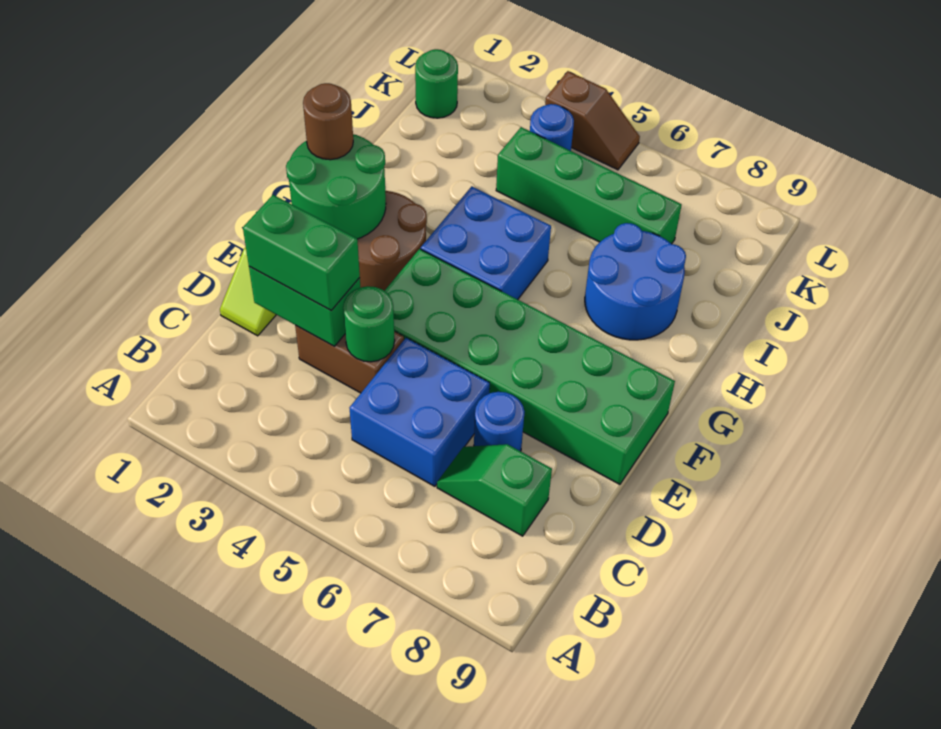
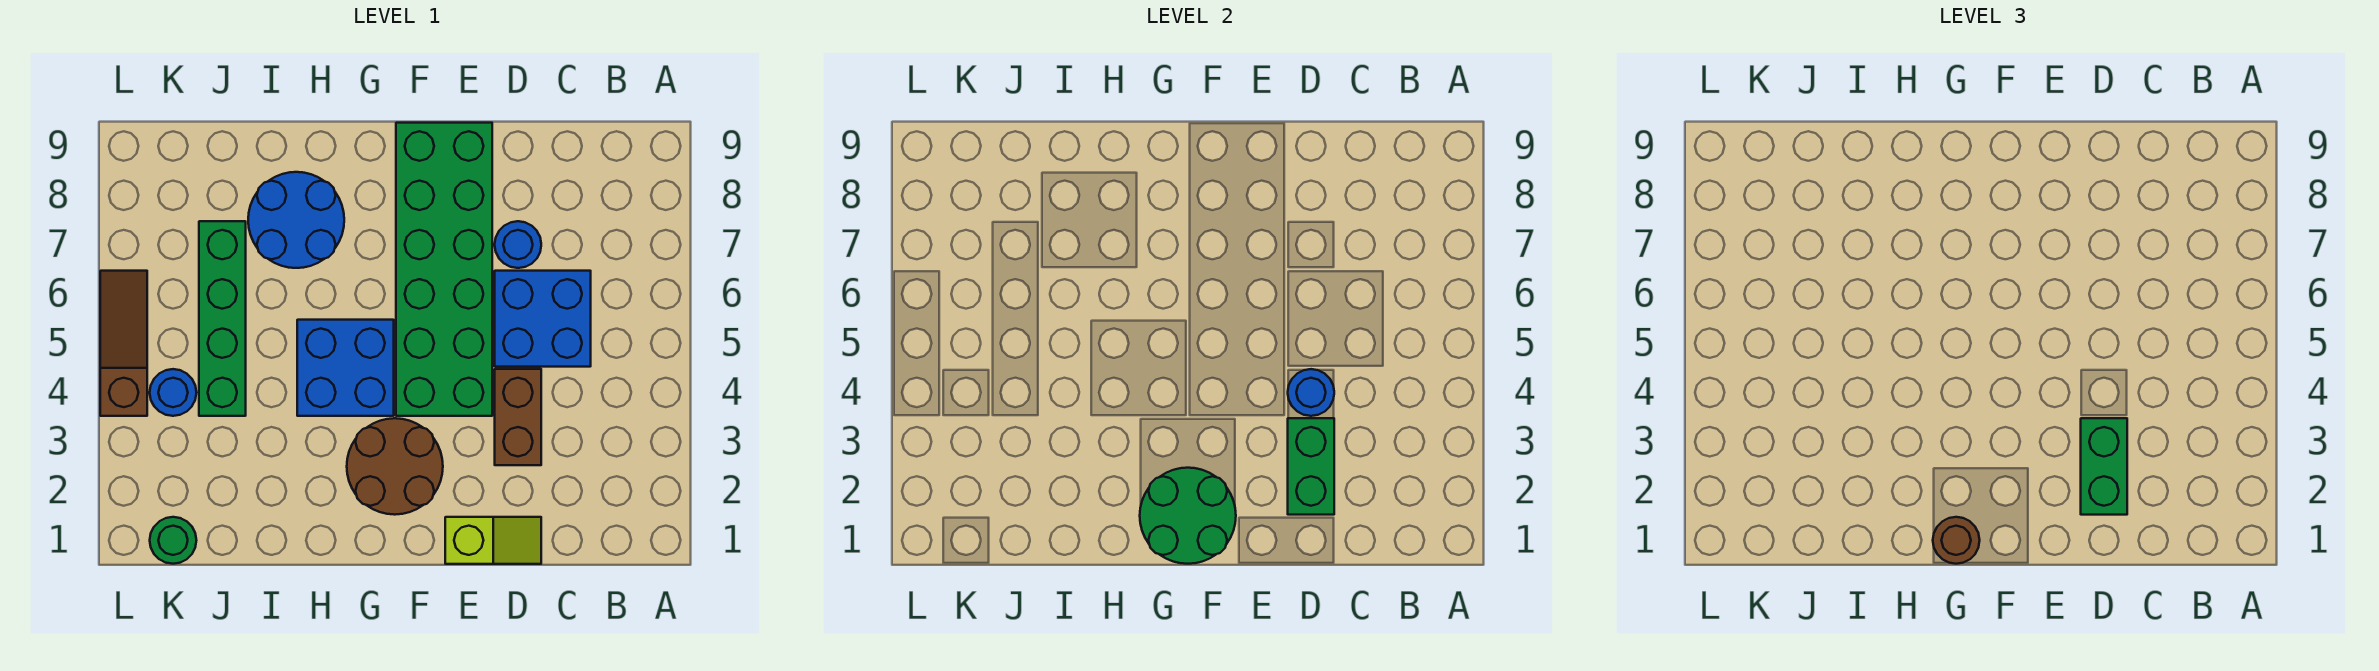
green slope C7:C8 level 1 top 8 -> none
green round brick D4 level 2 -> blue round brick D4 level 2
brown slope L4:L5 level 1 top 4 -> brown slope L4:L6 level 1 top 4

